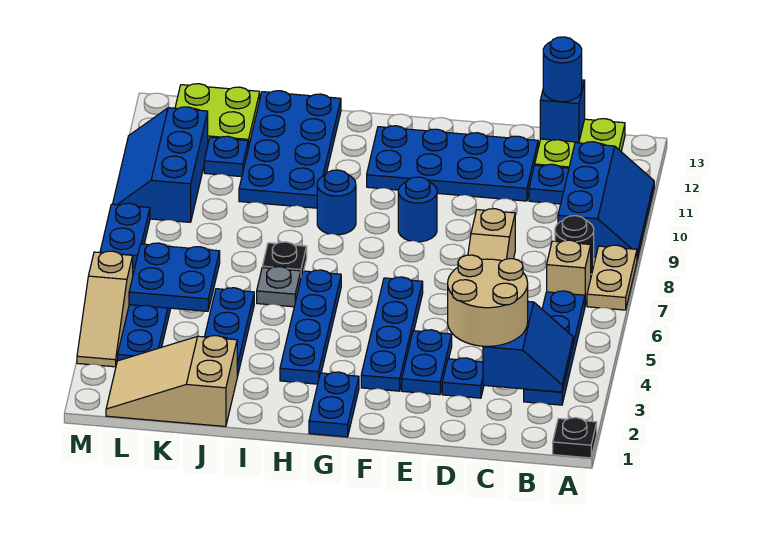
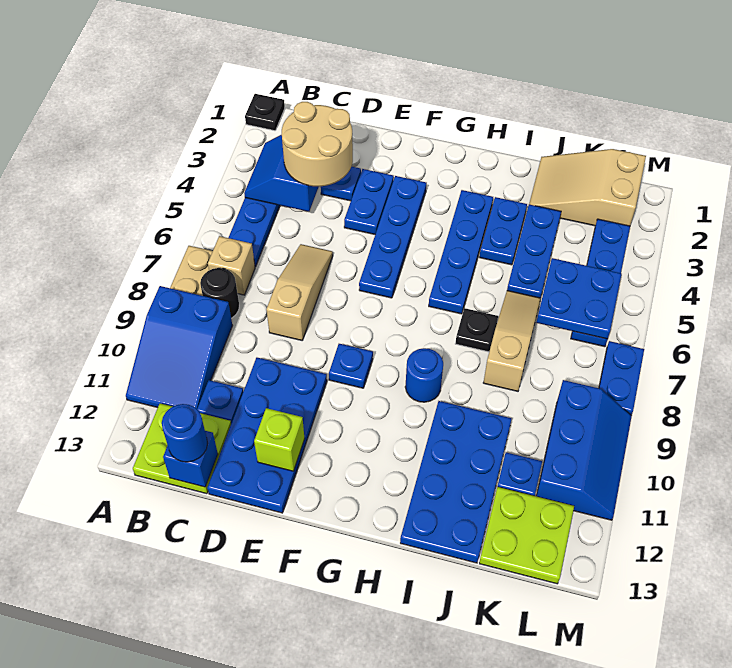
blue slope A9:B11 level 1 top B -> blue slope A9:B11 level 1 top 9
blue plate D11:G12 level 1 -> blue plate D10:E13 level 1
none -> lime brick E12 level 2
blue round brick F9 level 1 -> blue plate F9 level 1
blue plate G1:G2 level 1 -> blue plate I3:I4 level 1
grey plate I6 level 1 -> none
tan slope J1:L2 level 1 top J -> tan slope J1:L2 level 1 top L
tan slope M3:M5 level 1 top 5 -> tan slope J6:J8 level 1 top 8

